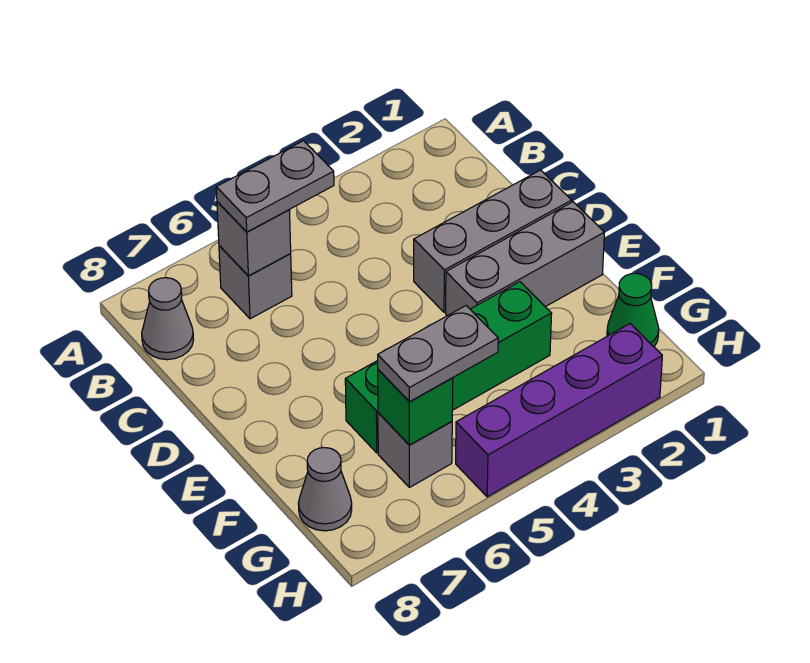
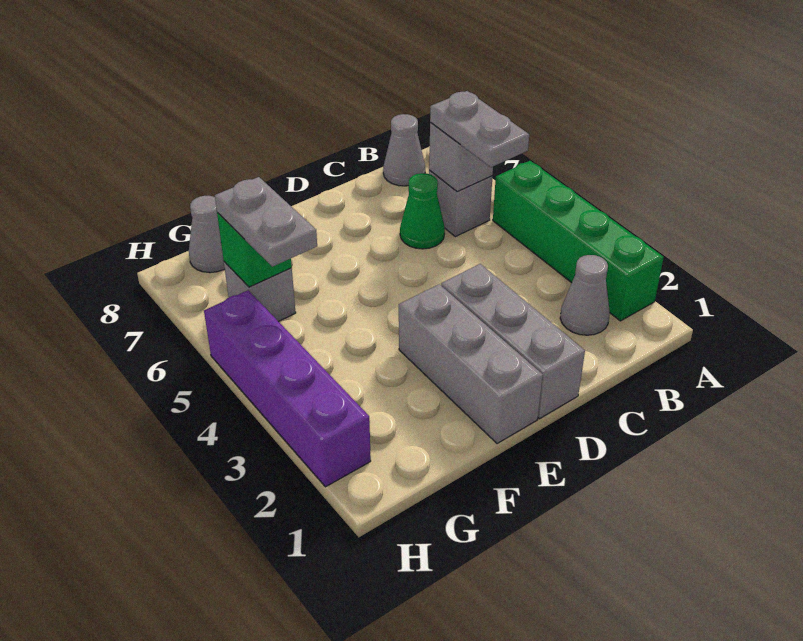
none -> grey cone B2 level 1
green brick F3:F6 level 1 -> green brick A2:A5 level 1
green cone G1 level 1 -> green cone C6 level 1

